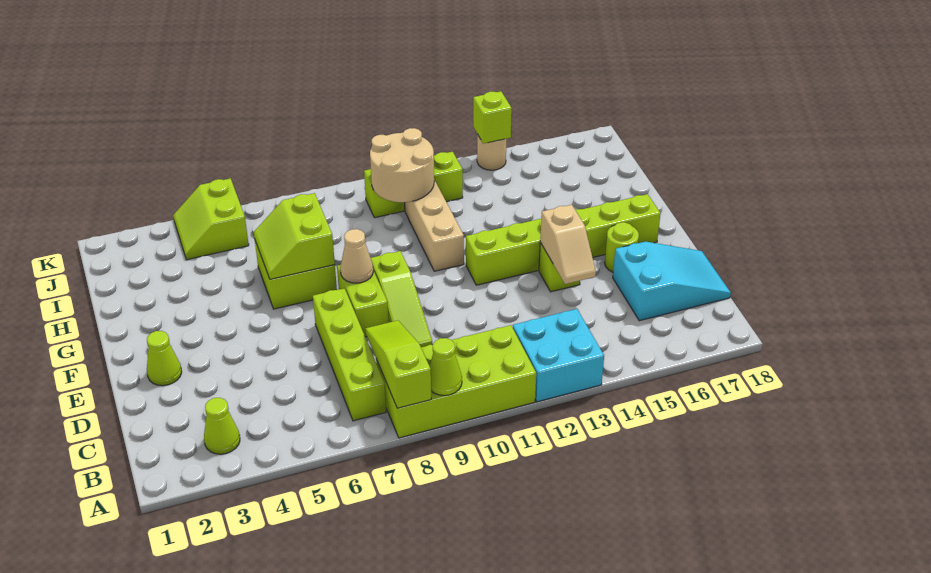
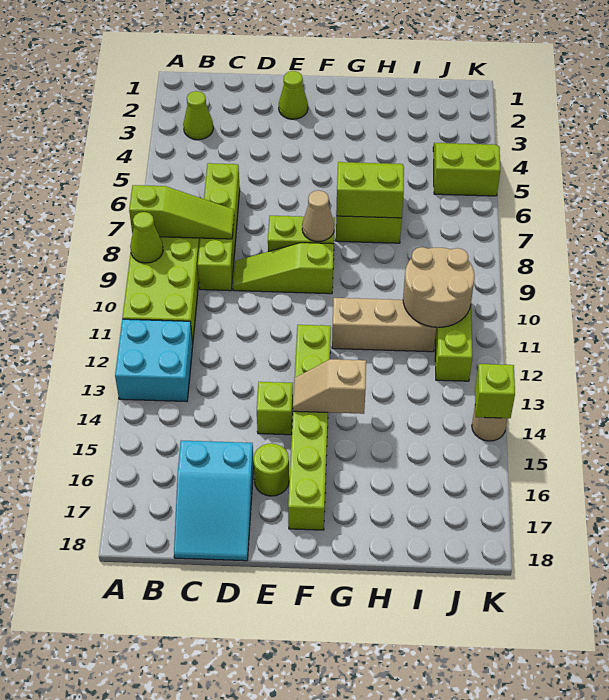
lime brick B7:E7 level 1 -> lime brick C6:C9 level 1
tan slope D14:E14 level 2 top E -> tan slope F14:G14 level 2 top G

